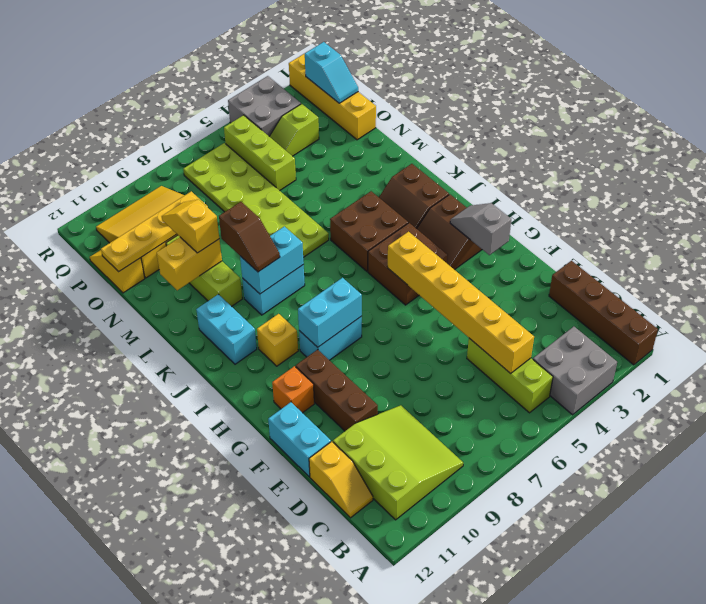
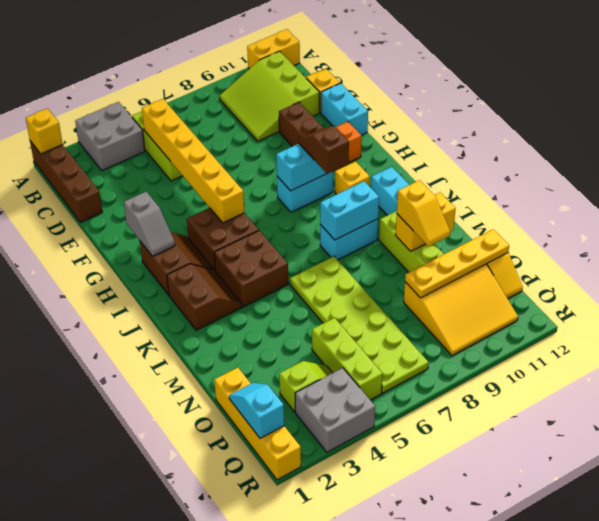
none -> yellow brick A1 level 2
none -> yellow brick A11:A12 level 1
brown slope K9:L9 level 3 top L -> brown slope H9:I9 level 3 top I

